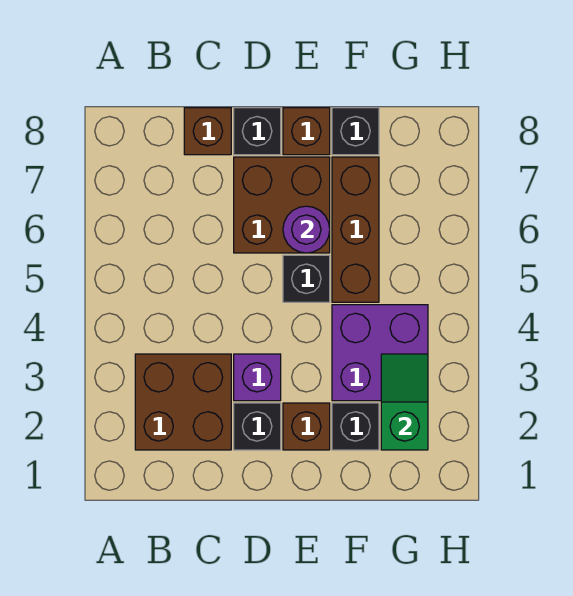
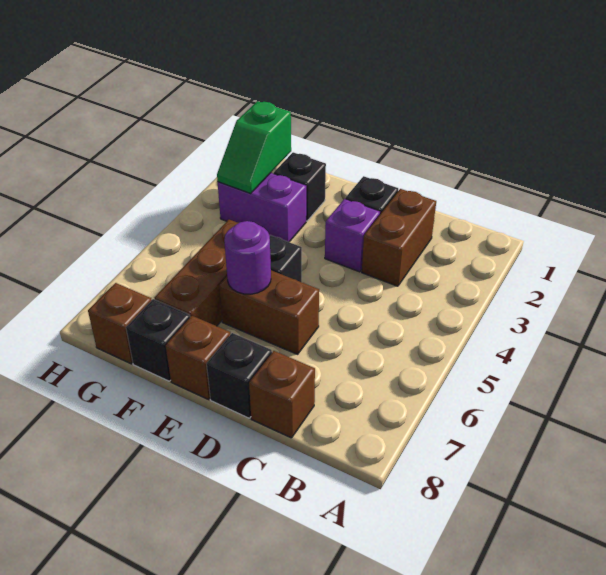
brown brick B2:C3 level 1 -> brown brick C2:C3 level 1
brown brick D6:E7 level 1 -> brown brick D6:E6 level 1
brown brick E2 level 1 -> brown brick G8 level 1
purple brick F3:G4 level 1 -> purple brick F3:G3 level 1

